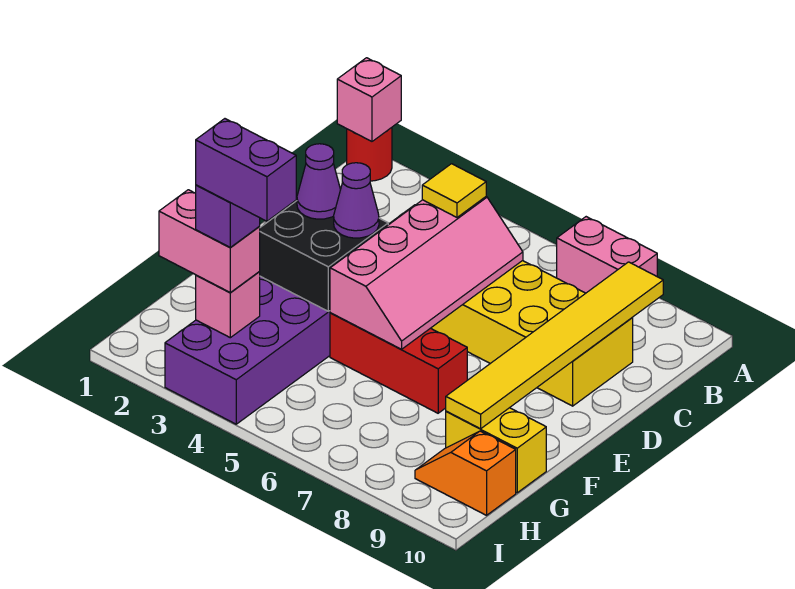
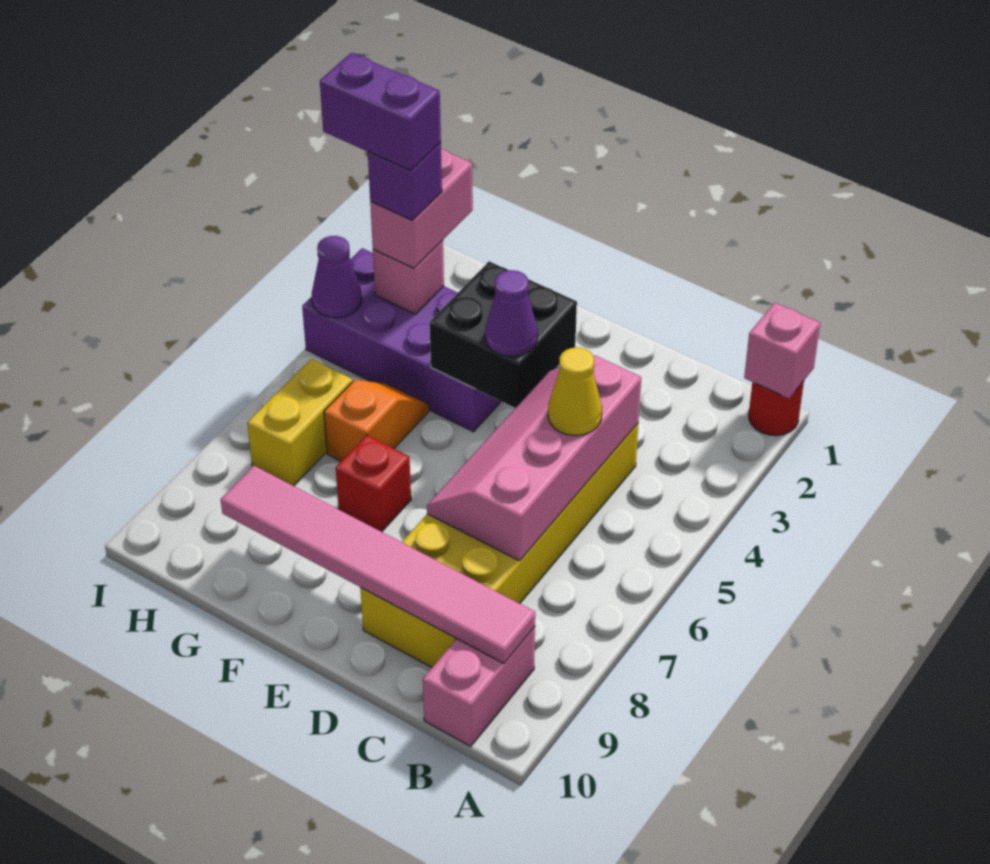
pink brick A7:A8 level 1 -> pink brick B9:B10 level 1
yellow tile B9:G9 level 2 -> pink tile B9:G9 level 2
pink slope C5:F6 level 2 top 5 -> pink slope C4:D7 level 2 top C
yellow tile C5 level 3 -> yellow cone C5 level 3
purple cone E3 level 3 -> purple cone I4 level 2
red brick F5:F7 level 1 -> red brick F7 level 1
yellow brick G9:G10 level 1 -> yellow brick H6:H7 level 1
purple brick H3:H4 level 5 -> purple brick H3:I3 level 5
orange slope H9:H10 level 1 top 10 -> orange slope G5:G6 level 1 top 6

